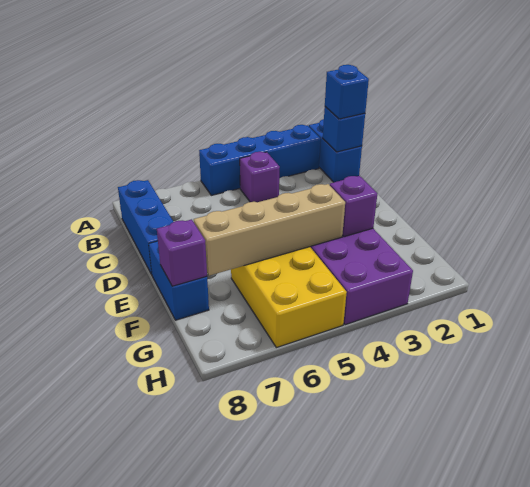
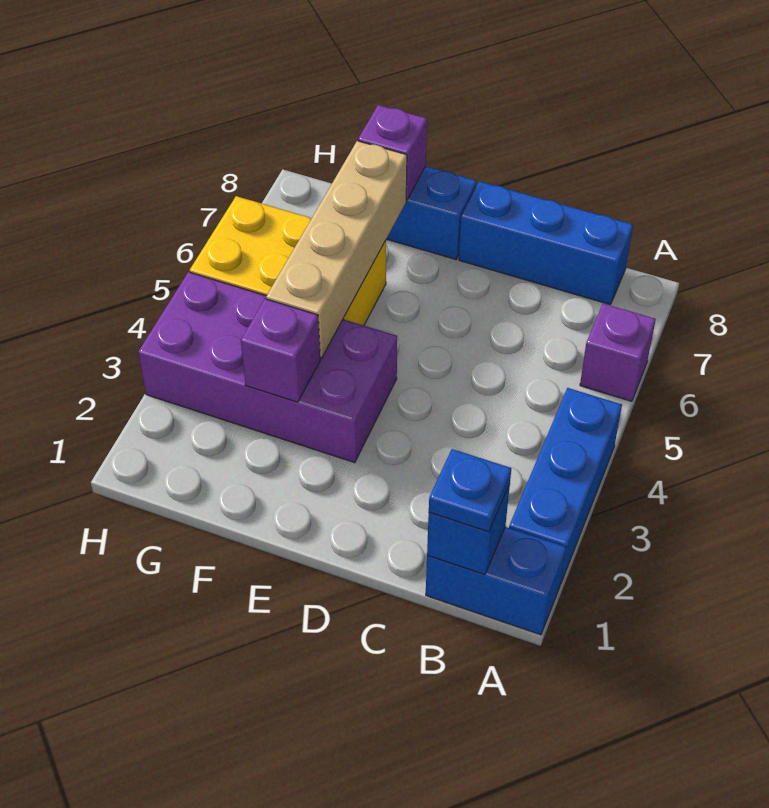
blue brick A2:A5 level 1 -> blue brick A2:A4 level 1
blue brick B1 level 3 -> blue plate B1 level 3
purple brick B4 level 1 -> purple brick A6 level 1

